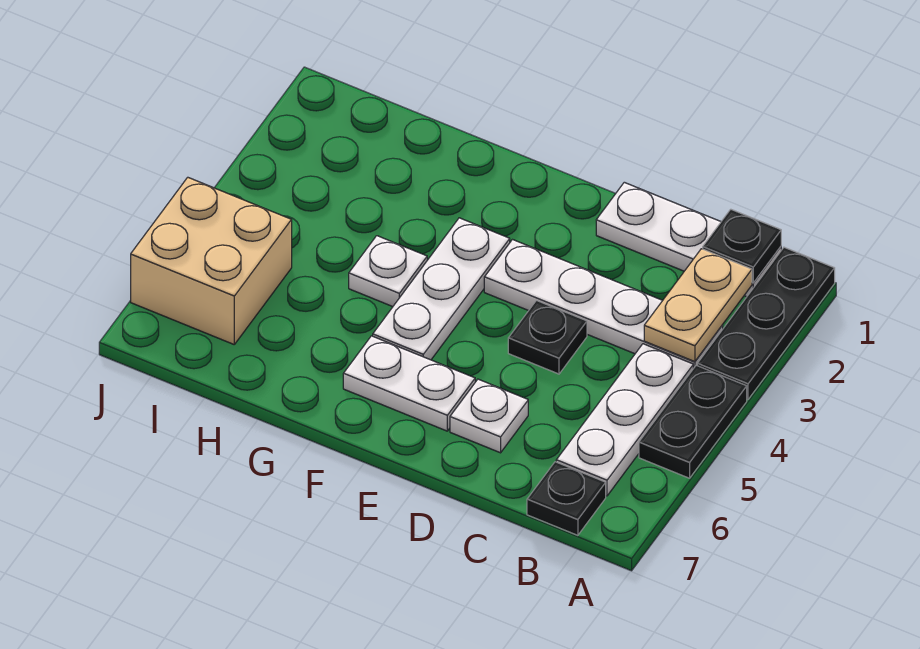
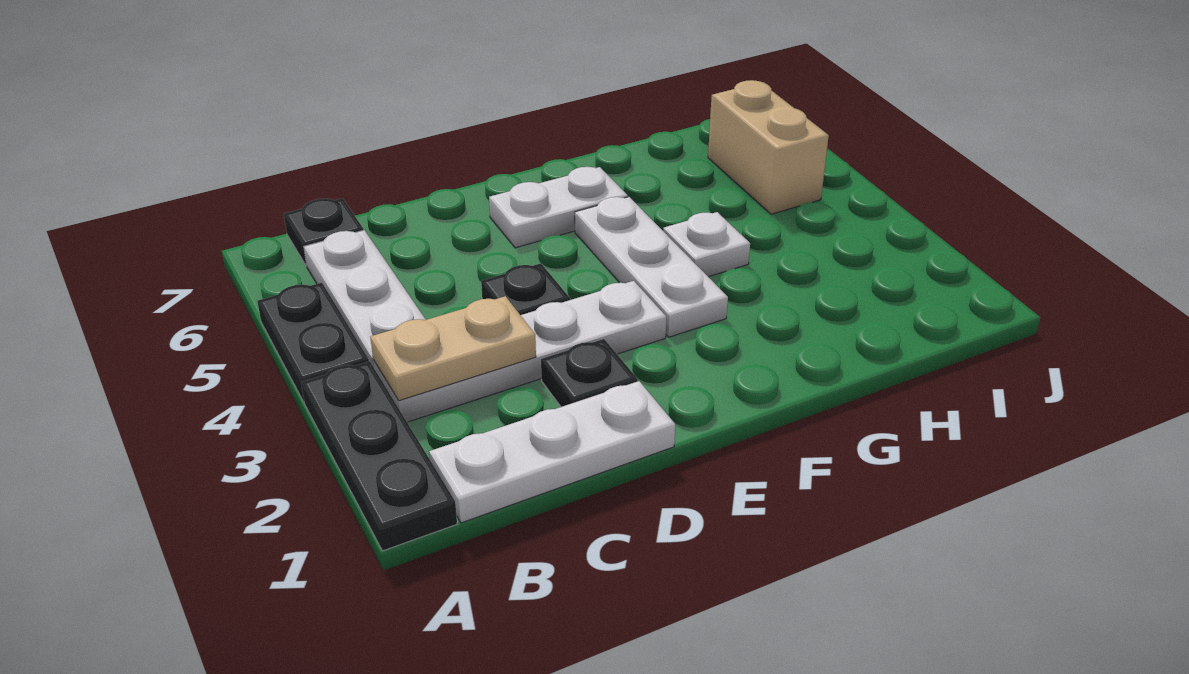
black plate B1 level 2 -> black plate D2 level 1
tan plate B2:B3 level 2 -> tan plate B3:C3 level 2
white plate D6 level 1 -> none
tan brick I5:J6 level 1 -> tan brick I5:I6 level 1

